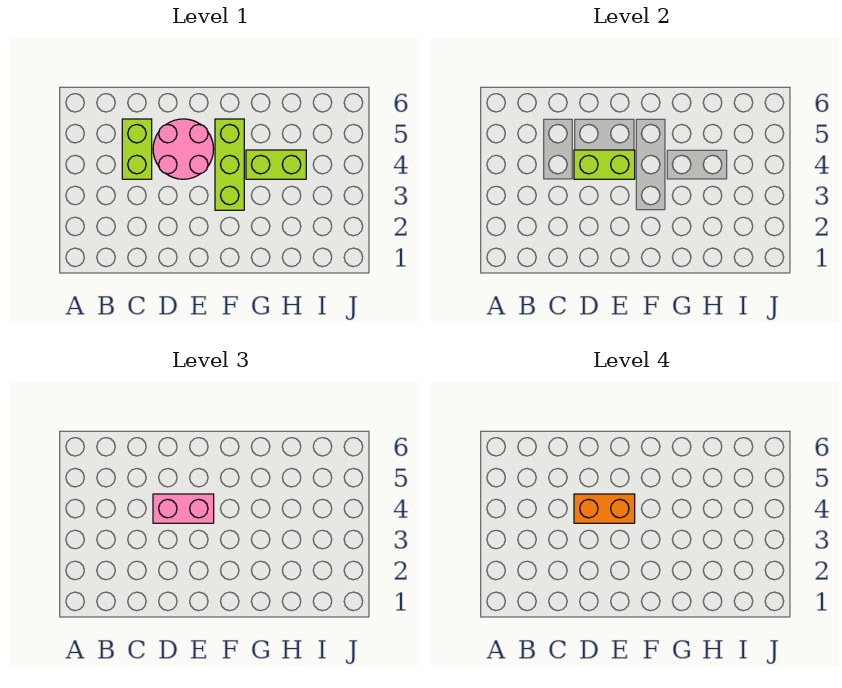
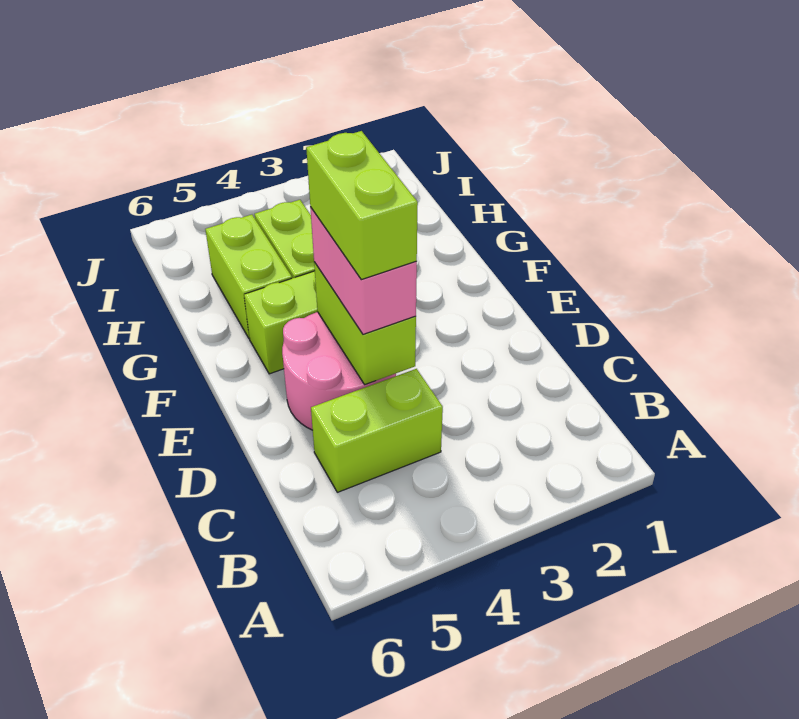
orange brick D4:E4 level 4 -> lime brick D4:E4 level 4
none -> lime brick G5:H5 level 1

